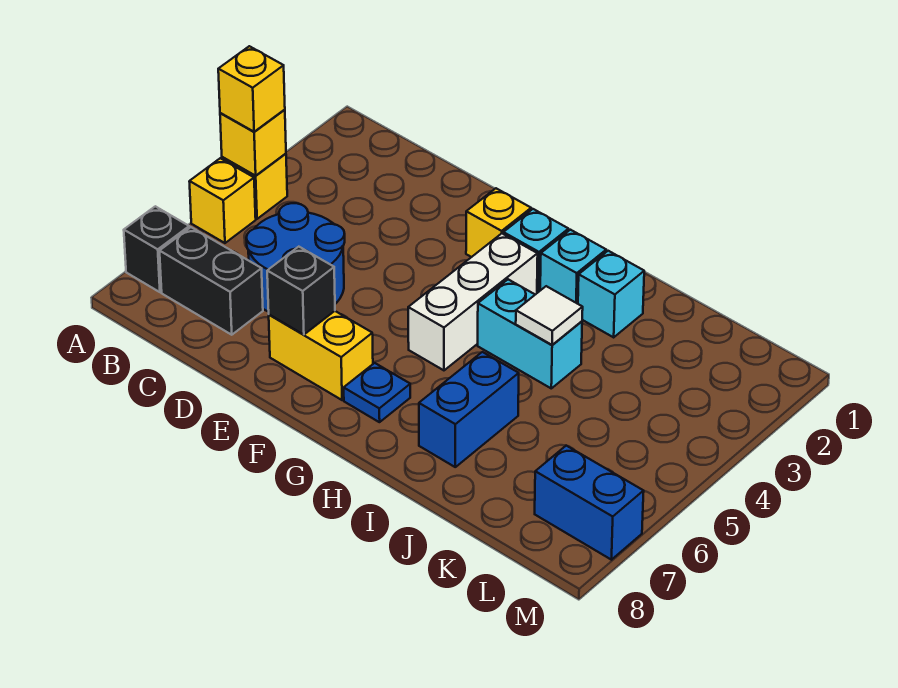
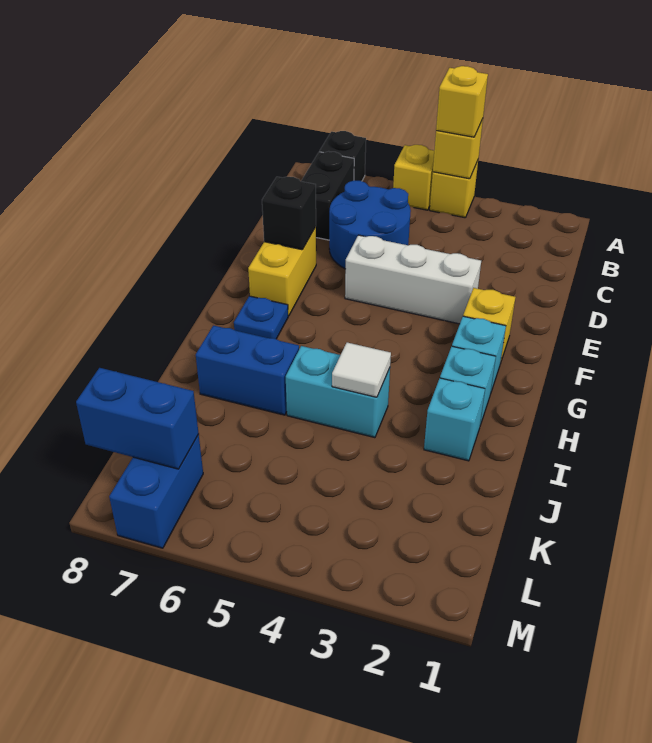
white brick G3:G5 level 1 -> white brick E3:E5 level 1
cyan brick H4:I4 level 1 -> cyan brick I4:I5 level 1
none -> blue brick L7:L8 level 2

